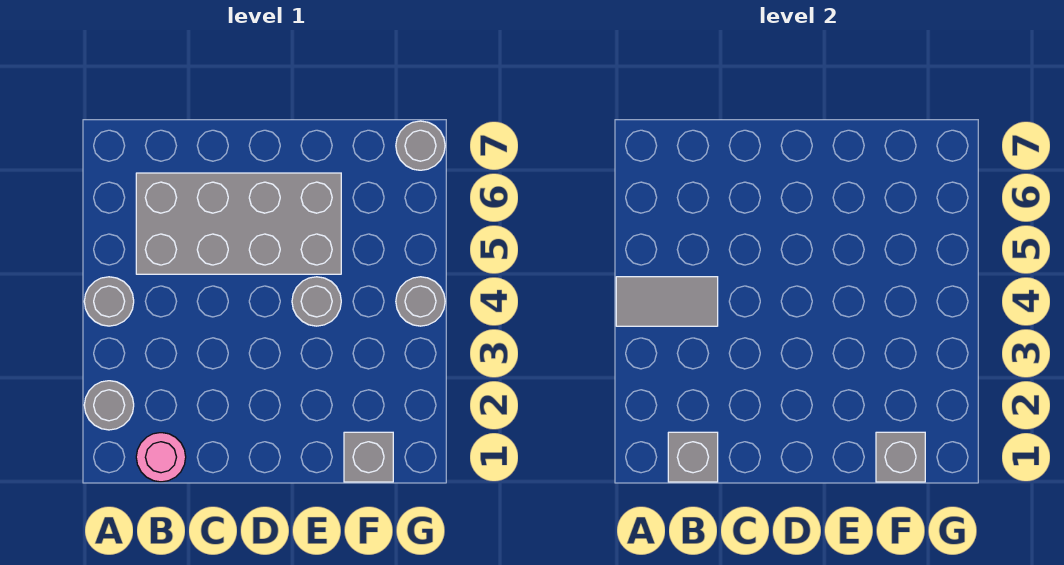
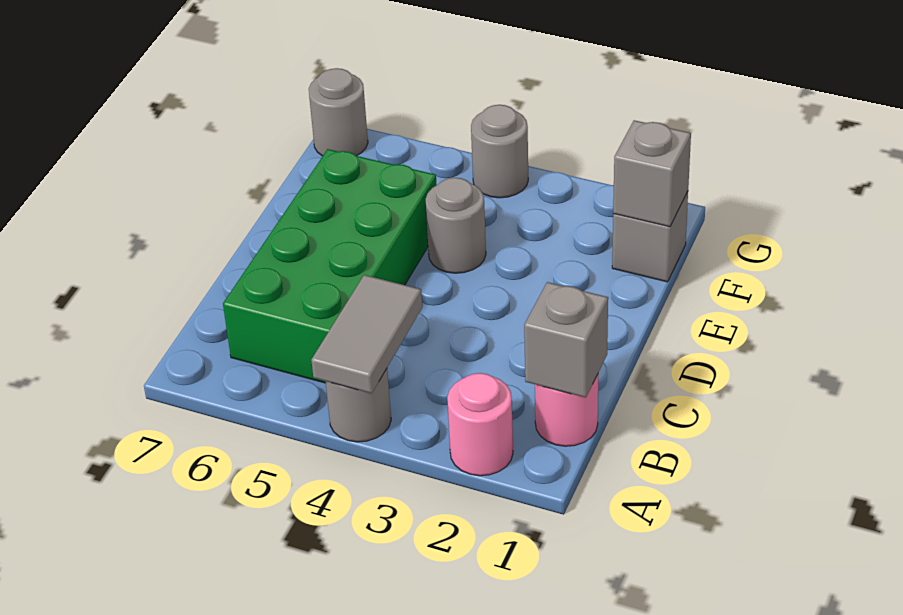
grey round brick A2 level 1 -> pink round brick A2 level 1
grey brick B5:E6 level 1 -> green brick B5:E6 level 1

